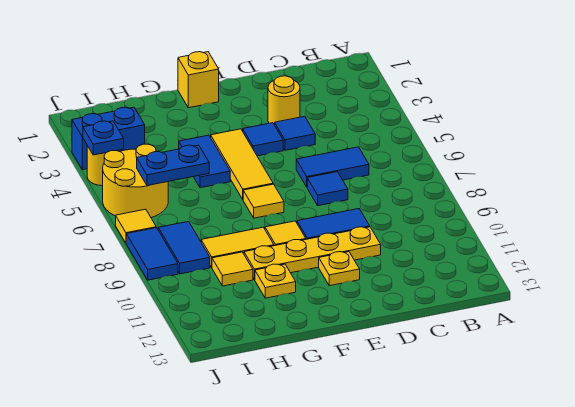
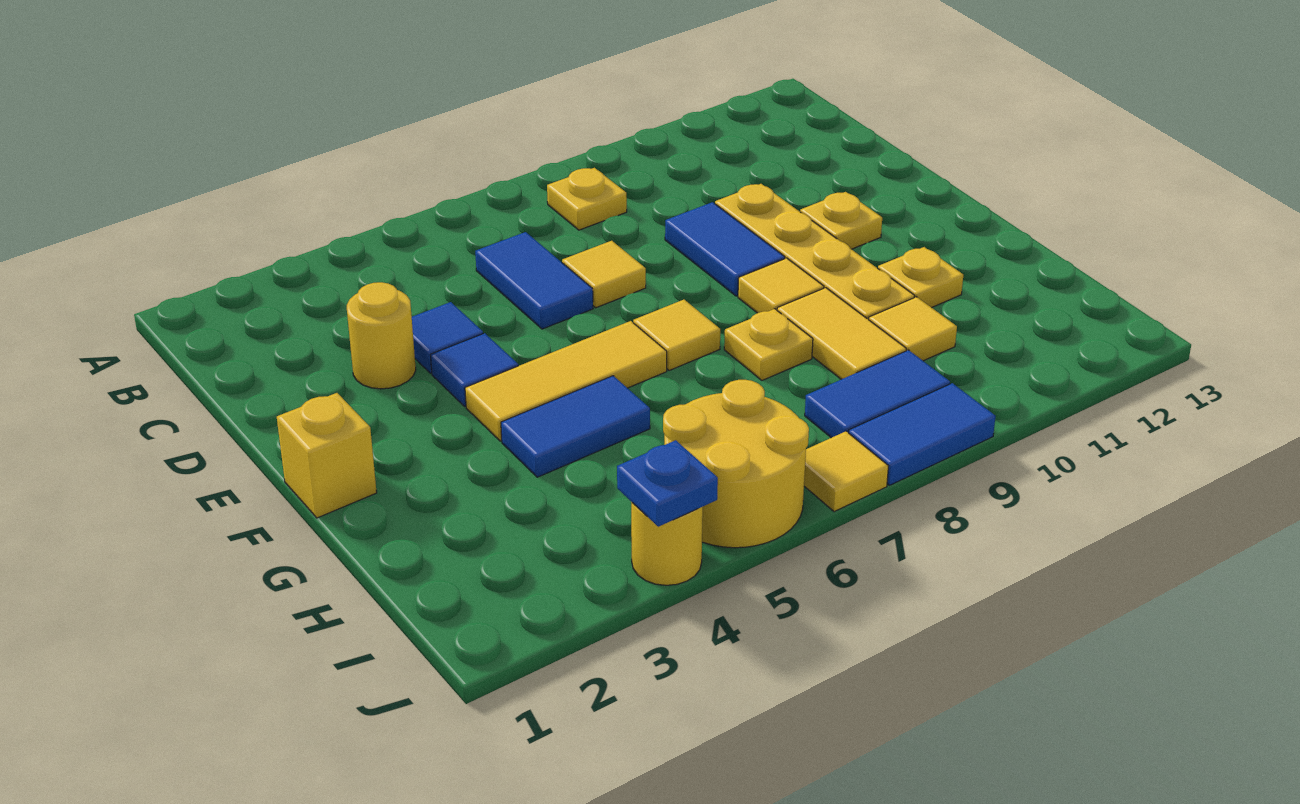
none -> yellow plate B8 level 1
blue tile D7 level 1 -> yellow tile D7 level 1
none -> yellow plate G8 level 1
blue plate H6:I6 level 2 -> none
blue brick I3:J3 level 1 -> none

